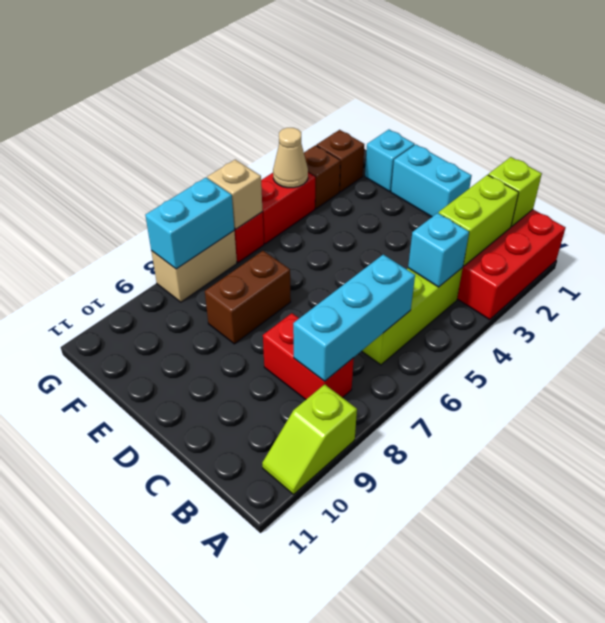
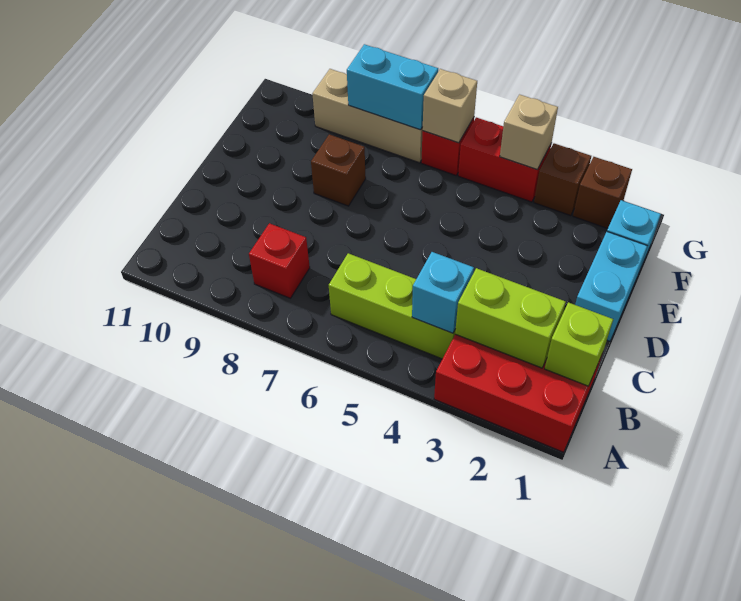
lime slope A9:A10 level 1 top 9 -> none
cyan brick B6:B8 level 2 -> none
red brick B8:C8 level 1 -> red brick B8 level 1
brown brick E7:E8 level 1 -> brown brick E8 level 1
tan cone G4 level 2 -> tan brick G4 level 2
tan brick G7:G8 level 1 -> tan brick G7:G9 level 1

